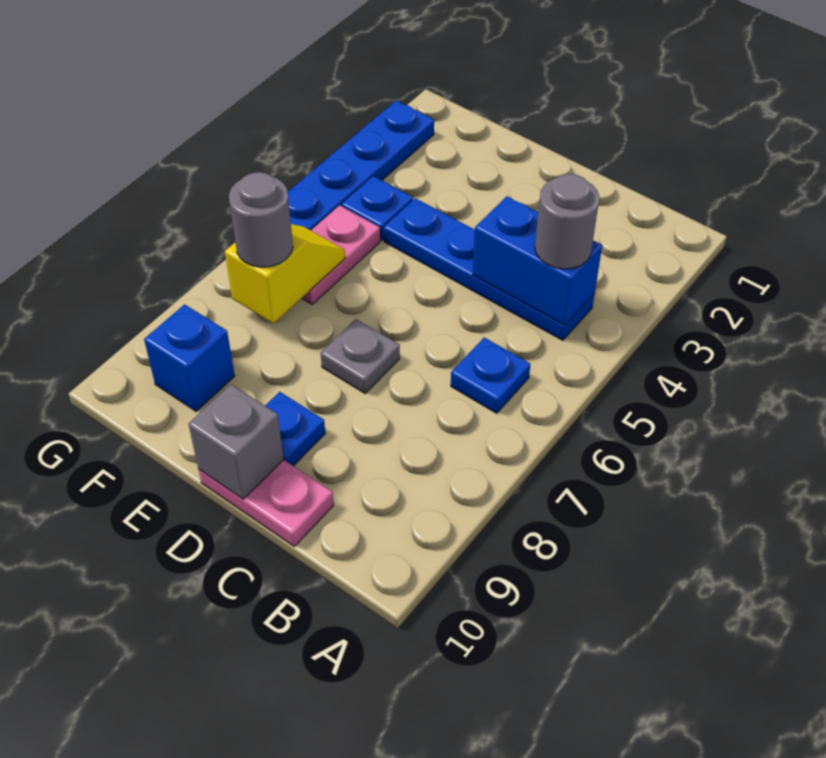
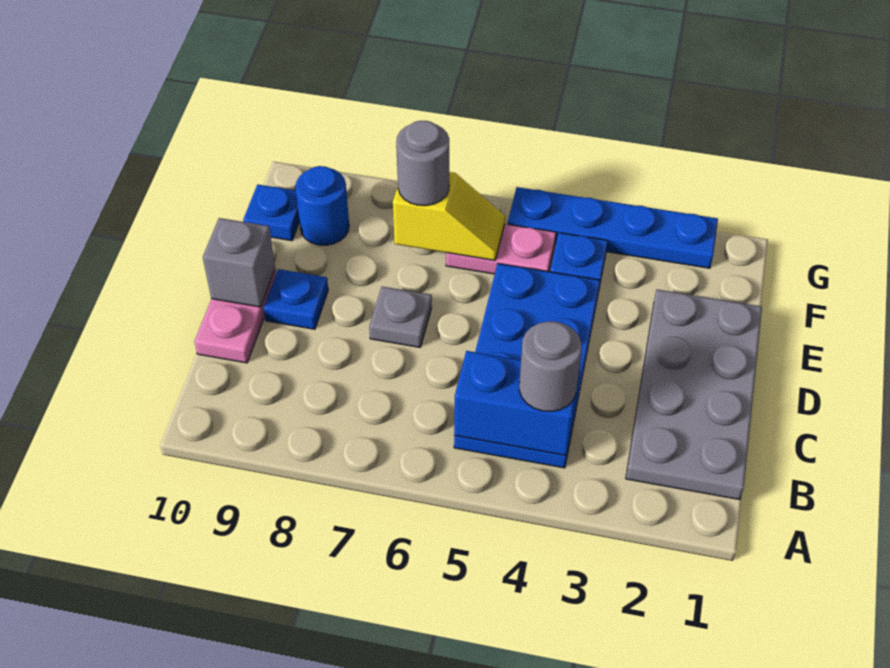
none -> grey plate B1:E2 level 1
blue plate B4:E4 level 1 -> blue plate B4:E5 level 1
blue brick B4:C4 level 2 -> blue brick B4:B5 level 2
blue plate B6 level 1 -> blue plate F10 level 1
blue brick F9 level 1 -> blue round brick F9 level 1

